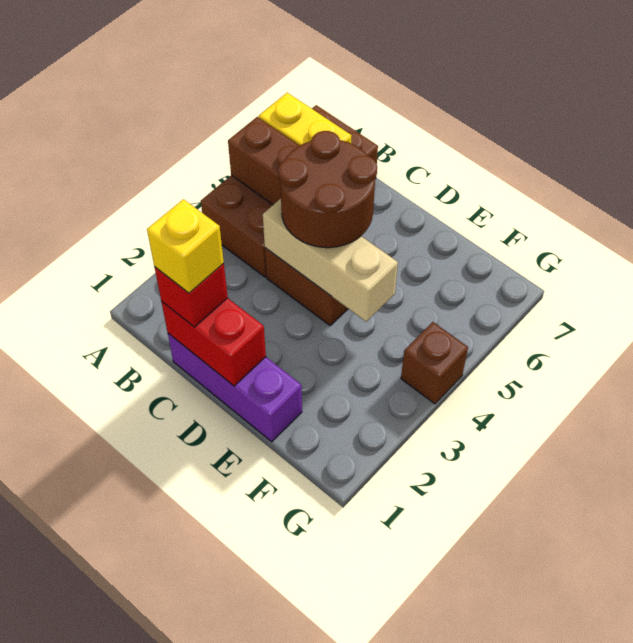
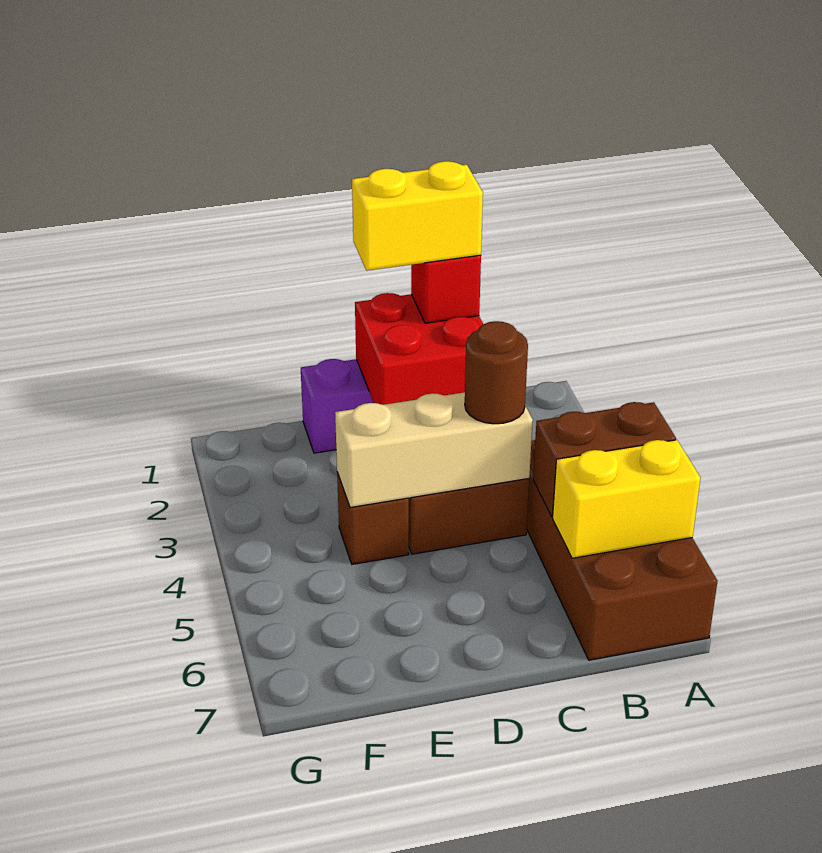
red brick C1:D1 level 2 -> red brick C1:D2 level 2
yellow brick C1 level 4 -> yellow brick C1:D1 level 4
brown round brick C4:D5 level 3 -> brown round brick C4 level 3
brown brick G4 level 1 -> brown brick E4 level 1

